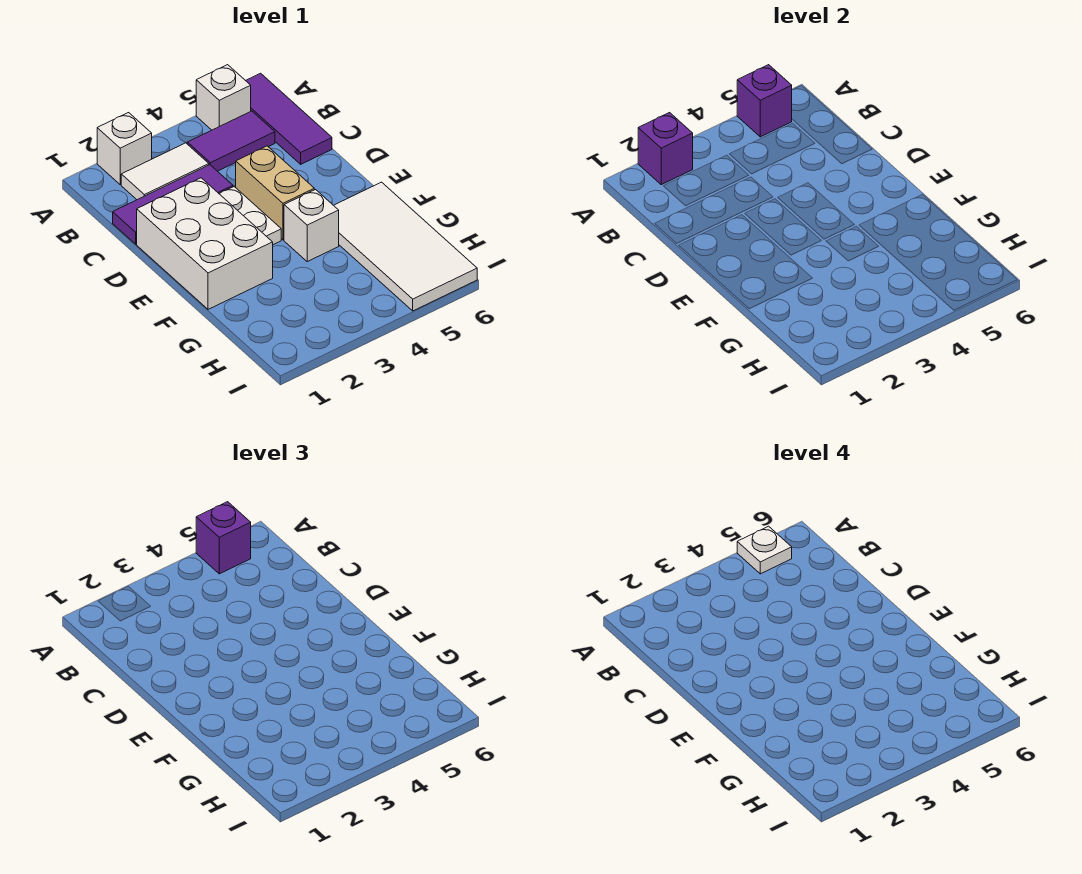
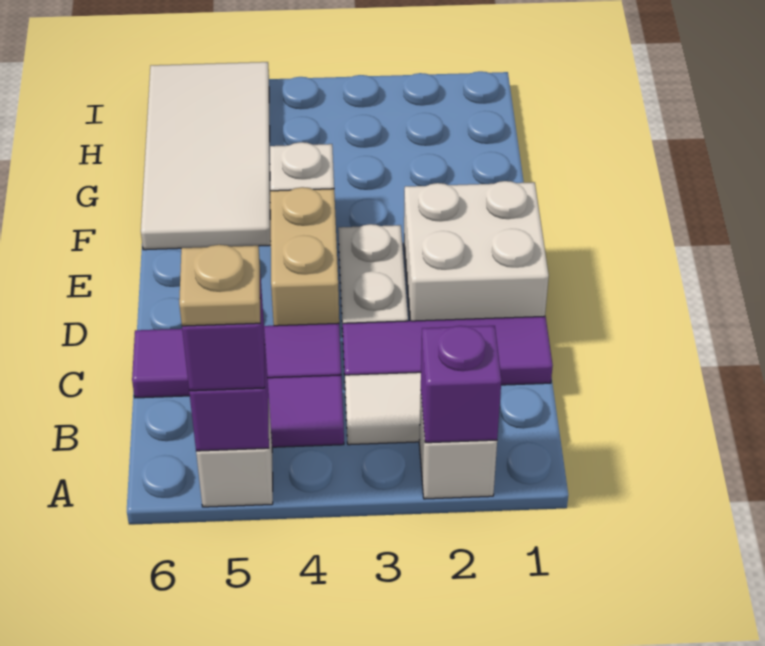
white plate A5 level 4 -> tan plate A5 level 4
purple tile A6:C6 level 1 -> purple tile C4:C6 level 1
white brick D1:F2 level 1 -> white brick D1:E2 level 1

